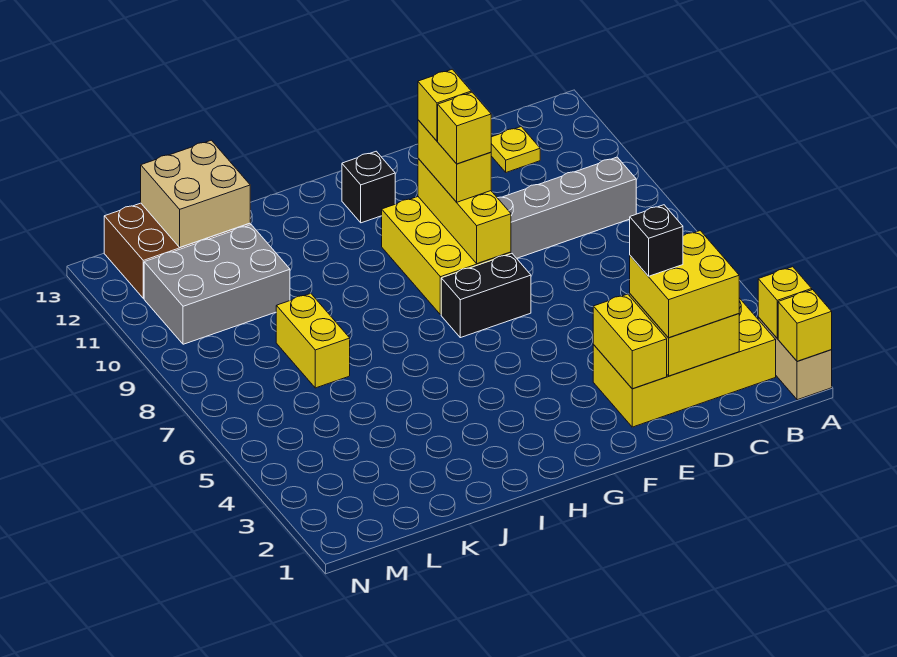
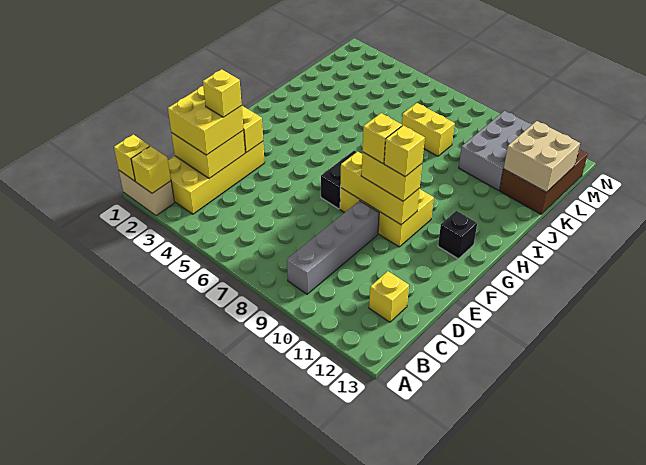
yellow plate C12 level 1 -> yellow brick C12 level 1
black brick D3 level 4 -> yellow brick D3 level 4

